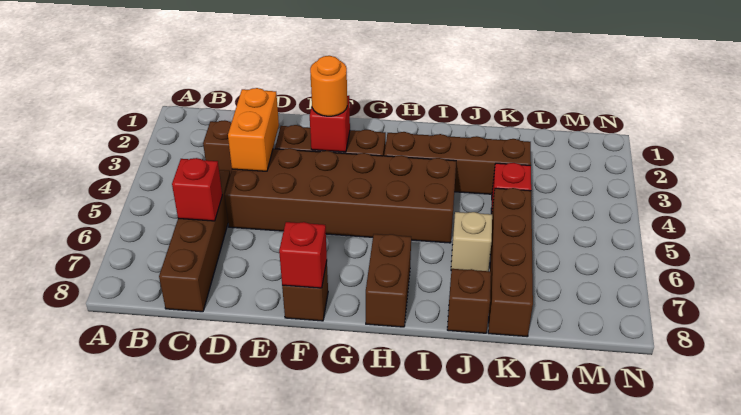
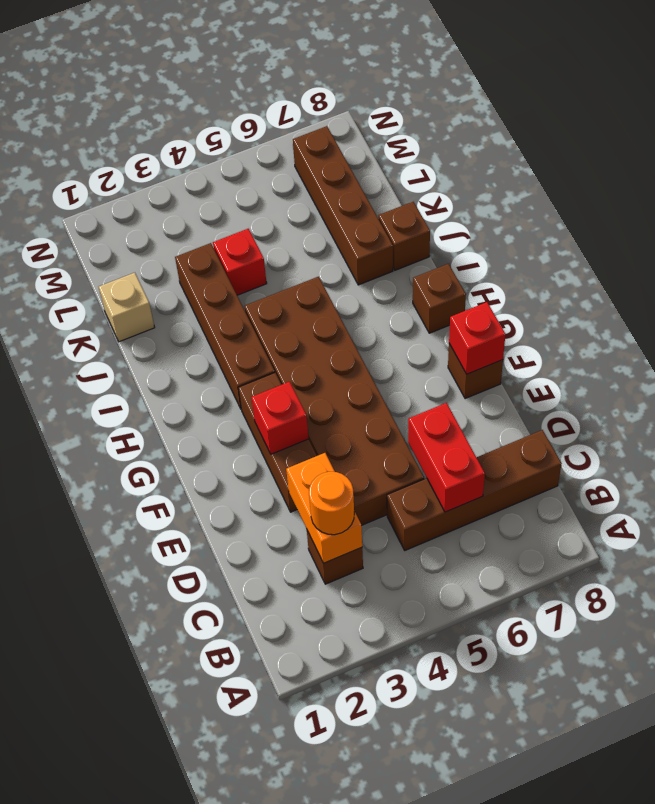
red brick C6 level 2 -> red brick C6:D6 level 2
orange brick D3:D4 level 2 -> orange brick C3:D3 level 2
orange round brick F3 level 3 -> orange round brick C3 level 3
brown brick H7:H8 level 1 -> brown brick H8 level 1
tan brick J6 level 1 -> tan brick K1 level 1
brown brick K5:K8 level 1 -> brown brick J7:M7 level 1

